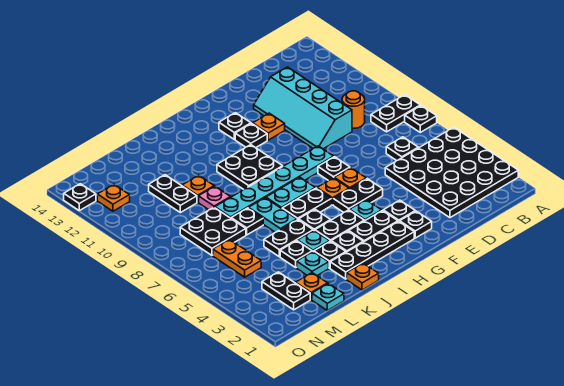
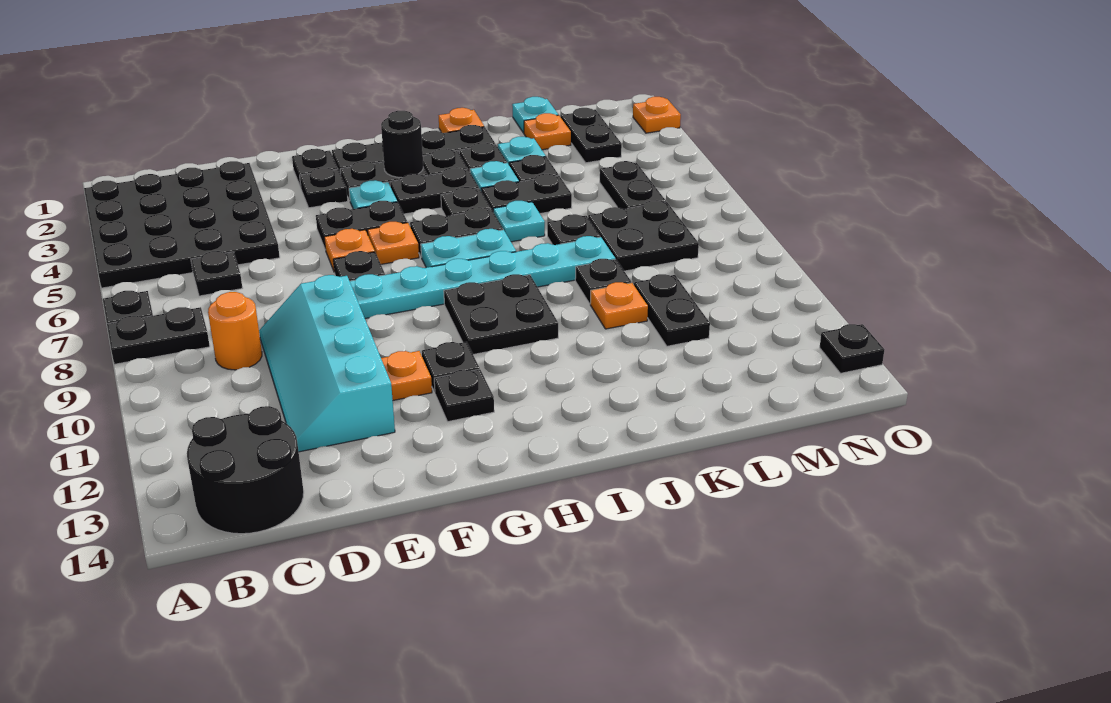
none -> black round brick B13:C14 level 1
cyan slope D9:E12 level 1 top D -> cyan slope D9:E12 level 1 top E
none -> black round brick H3 level 2
cyan plate J6:J7 level 1 -> cyan plate J6 level 1
pink plate K9 level 1 -> black plate K9 level 1
orange plate M5:M6 level 1 -> black plate M5:M6 level 1
orange plate N12 level 1 -> orange plate O2 level 1

